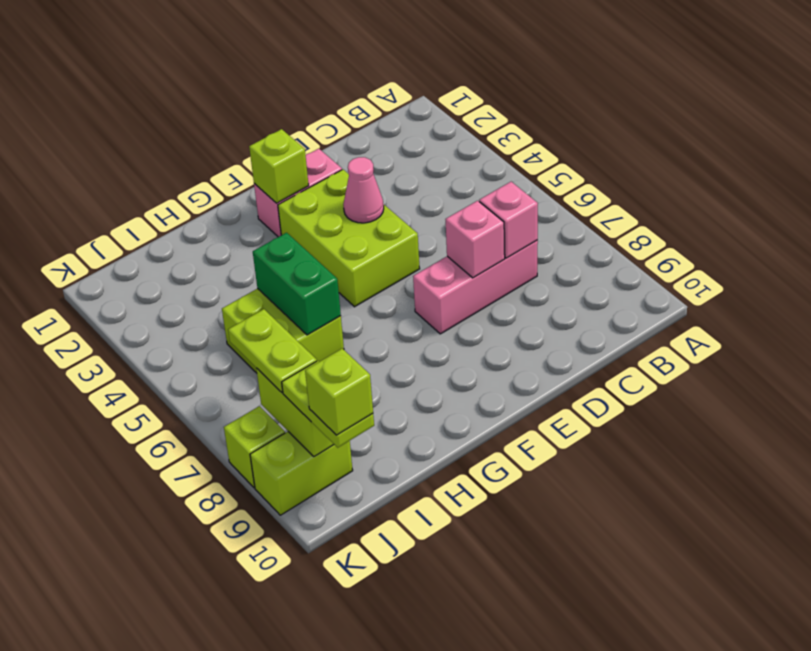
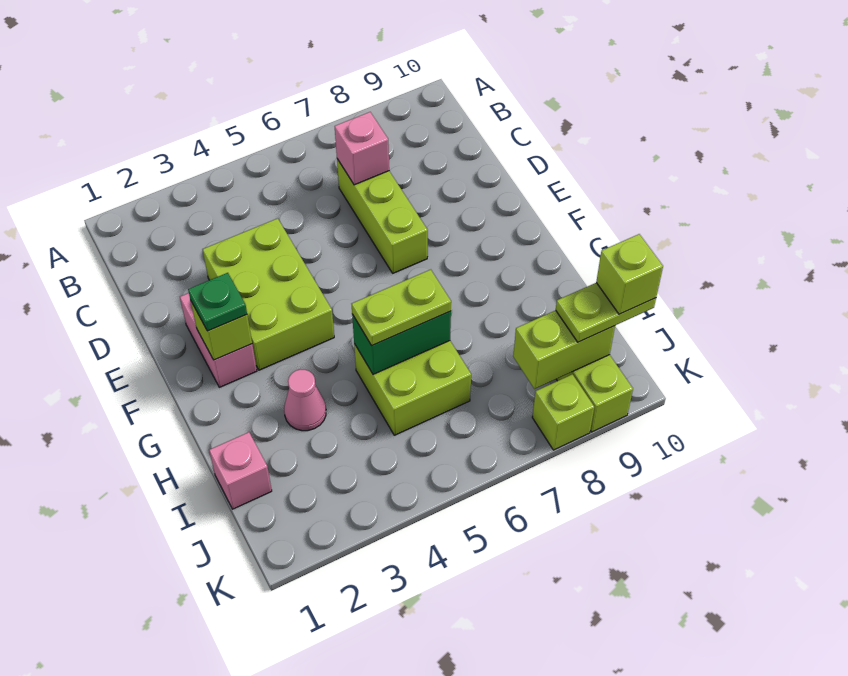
pink brick C7:E7 level 1 -> lime brick C7:E7 level 1
pink brick D7 level 2 -> pink brick I1 level 1
lime brick E3:F5 level 1 -> lime brick D3:F4 level 1
pink cone E4 level 2 -> pink cone H3 level 1
none -> green plate F2 level 3
lime plate J7:J8 level 3 -> lime plate H5:H6 level 3

